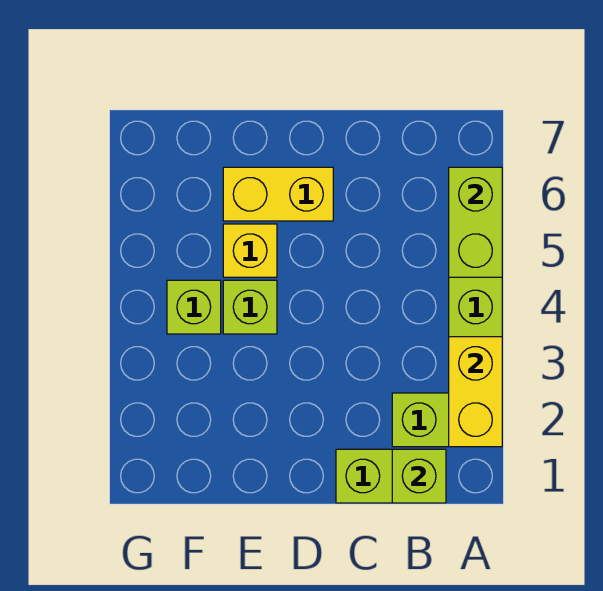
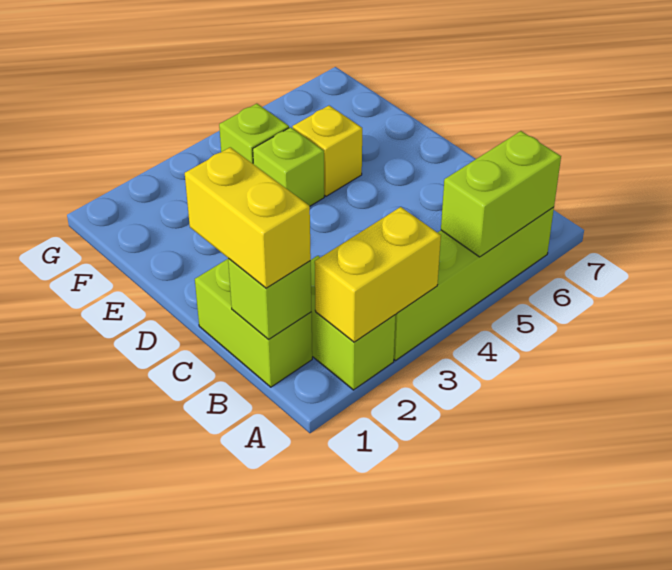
yellow brick D6:E6 level 1 -> yellow brick B1:C1 level 3

